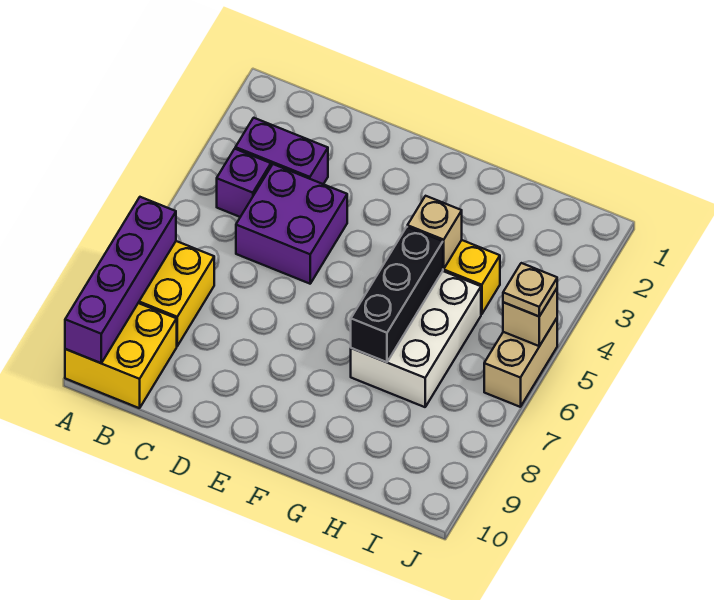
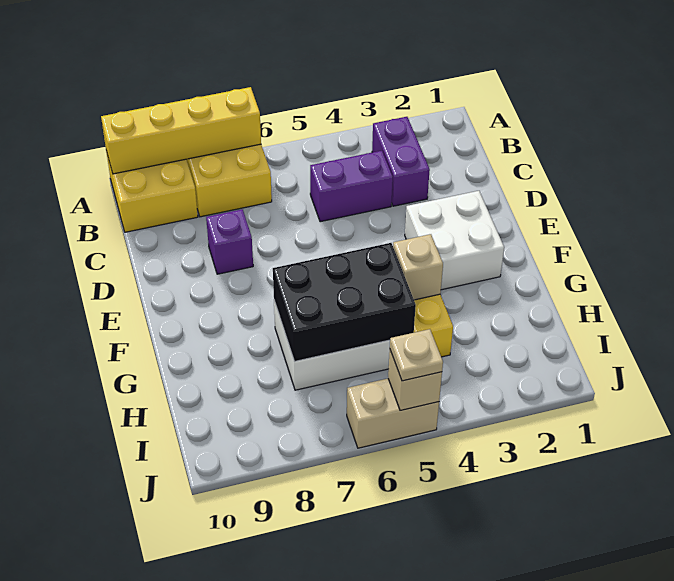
purple brick A7:A10 level 2 -> yellow brick A7:A10 level 2
purple brick B4 level 1 -> purple brick D8 level 1
purple brick C4:D5 level 1 -> purple brick C4:C5 level 1
none -> white brick E2:F3 level 1
black brick G5:G7 level 2 -> black brick G5:H7 level 2

